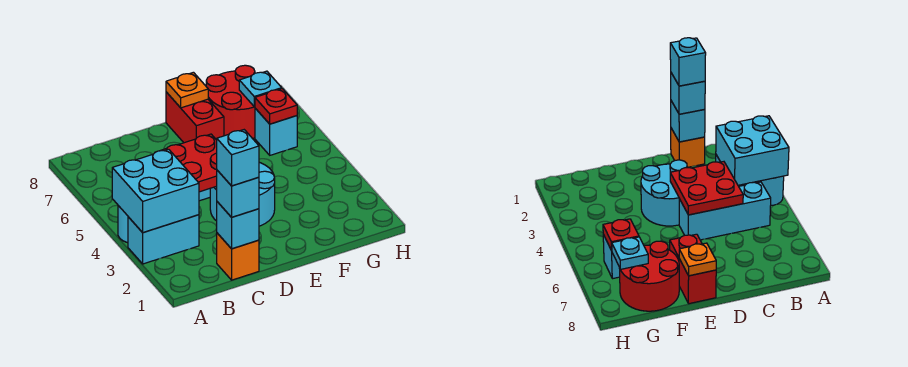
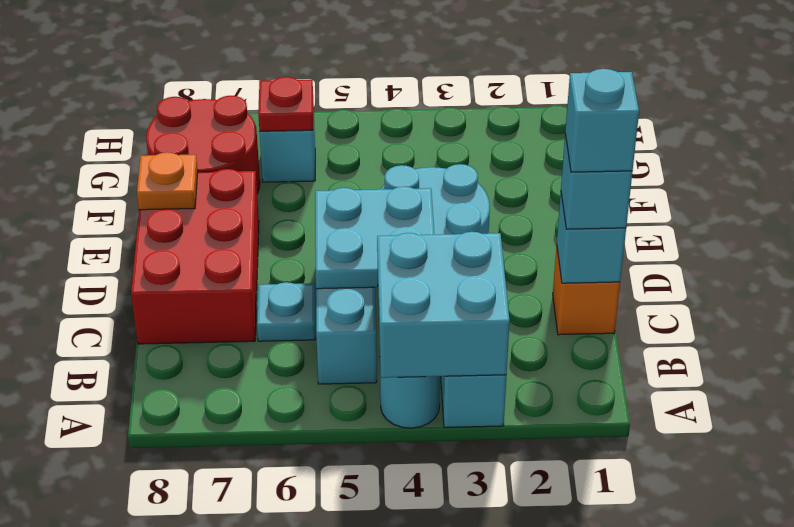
red plate C4:D5 level 2 -> cyan plate C4:D5 level 2
red brick E7:E8 level 1 -> red brick C7:E8 level 1
cyan plate G7 level 2 -> cyan plate C6 level 1

